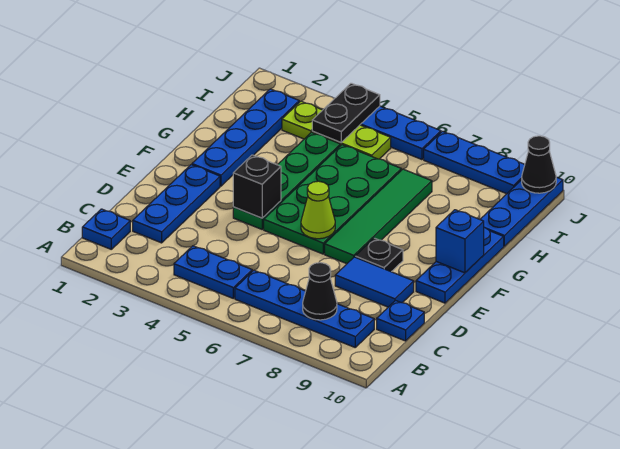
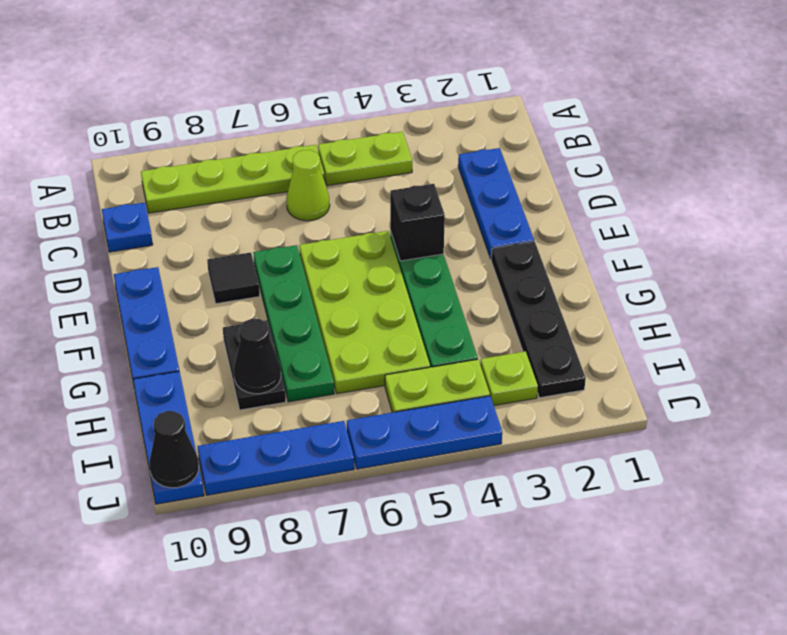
blue plate B1 level 1 -> none
blue plate B4:B5 level 1 -> lime plate B4:B5 level 1
blue plate B6:B9 level 1 -> lime plate B6:B9 level 1
black cone B8 level 2 -> black cone H8 level 2
blue tile D8:D9 level 1 -> none
green plate E5:H6 level 1 -> lime plate E5:H6 level 1
lime cone E6 level 2 -> lime cone C6 level 1
green tile E7:H7 level 1 -> green plate E7:H7 level 1
black plate E8 level 1 -> black tile E8 level 1
blue plate F2:I2 level 1 -> black plate F2:I2 level 1
blue brick F10 level 2 -> none
black plate I4:J4 level 2 -> black plate G8:H8 level 1

